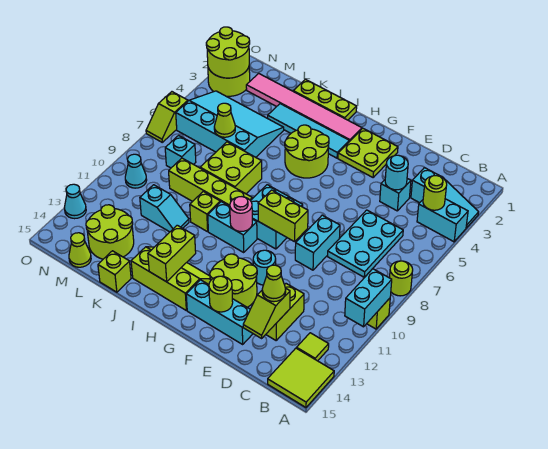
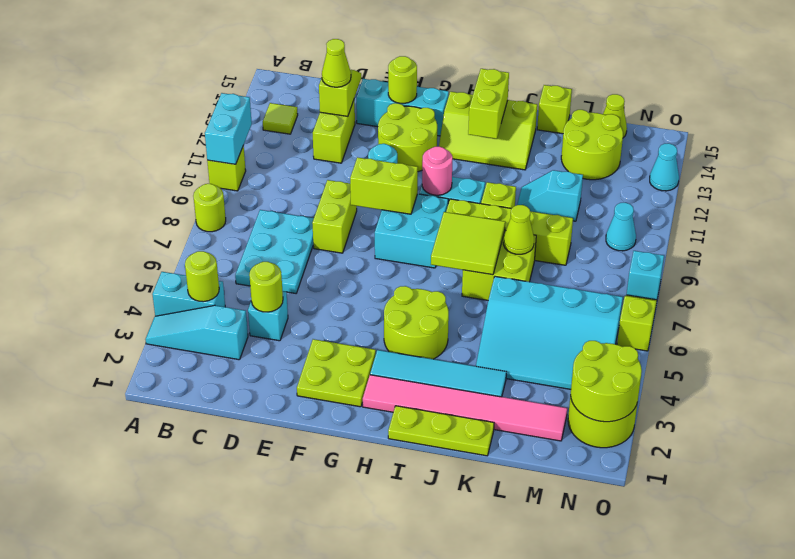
lime tile A14:B15 level 1 -> lime tile I7:J8 level 2
cyan round brick D4 level 2 -> lime round brick D4 level 2
cyan brick E8:E9 level 1 -> lime brick E8:E9 level 1
lime cone L6 level 2 -> lime cone K8 level 2
cyan brick M8 level 1 -> cyan brick O8 level 1

